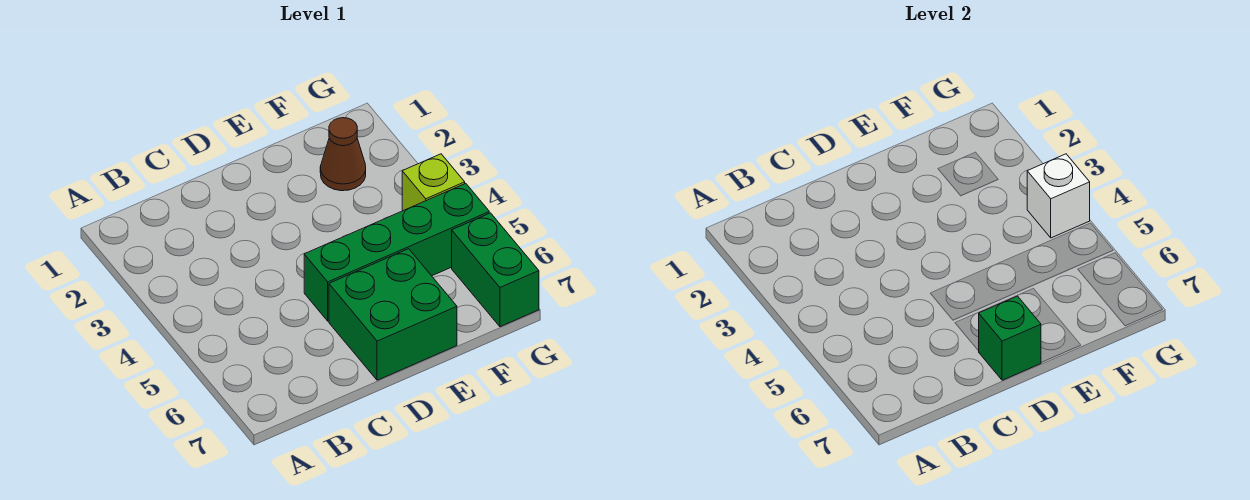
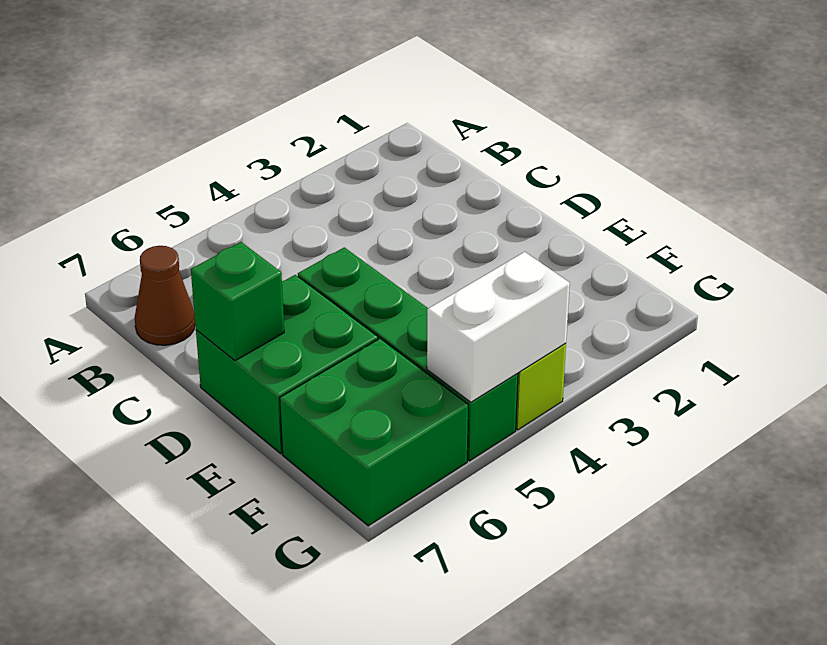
brown cone F2 level 1 -> brown cone B7 level 1
white brick G4 level 2 -> white brick G4:G5 level 2
green brick G6:G7 level 1 -> green brick F6:G7 level 1

